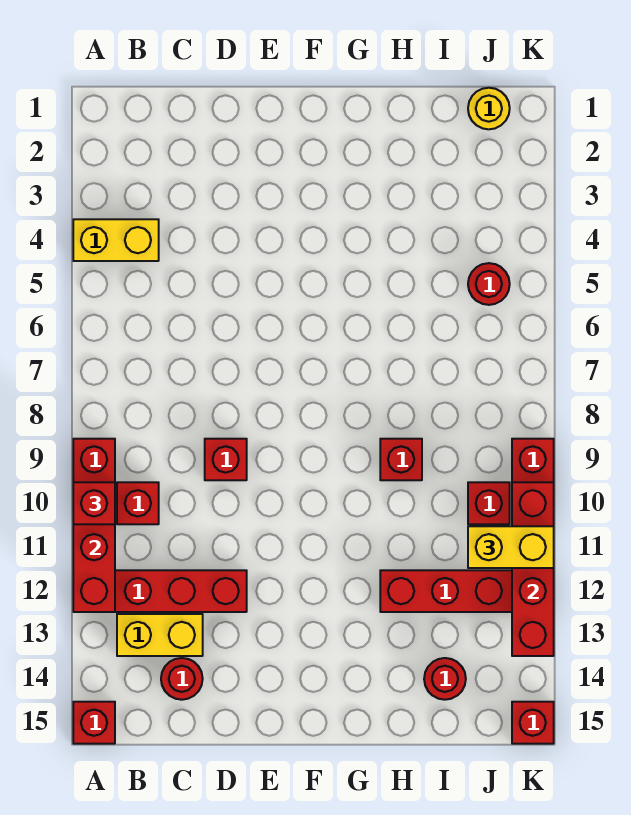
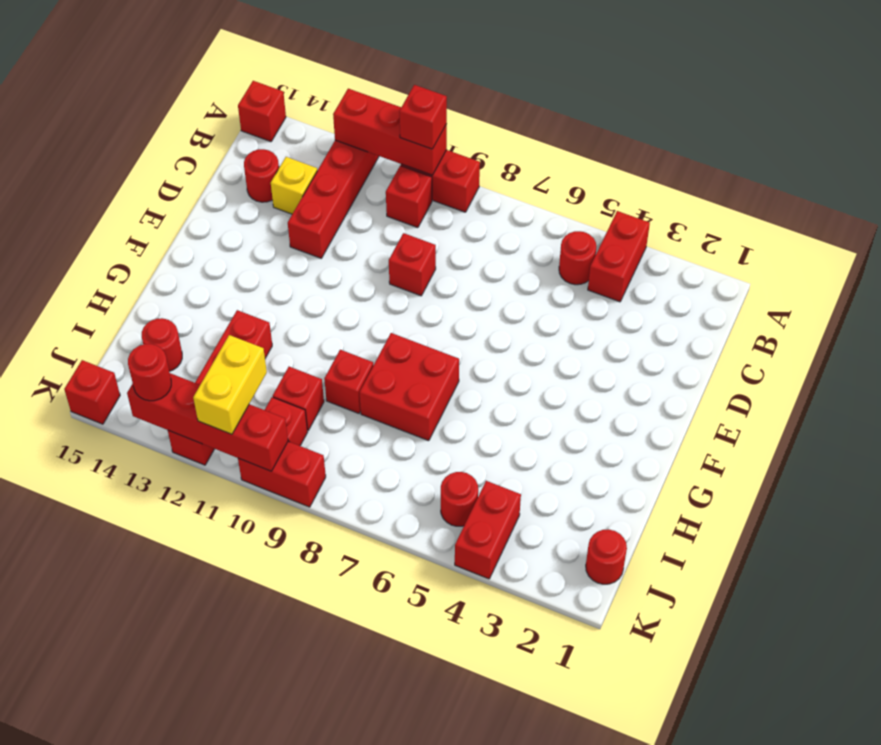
yellow brick A4:B4 level 1 -> red brick A4:B4 level 1
none -> red round brick B5 level 1
yellow brick B13:C13 level 1 -> yellow brick C13 level 1
none -> red brick G7:H8 level 1
none -> red brick I10 level 1
yellow round brick J1 level 1 -> red round brick J1 level 1
none -> red brick J4:K4 level 1
none -> red round brick K13 level 3

